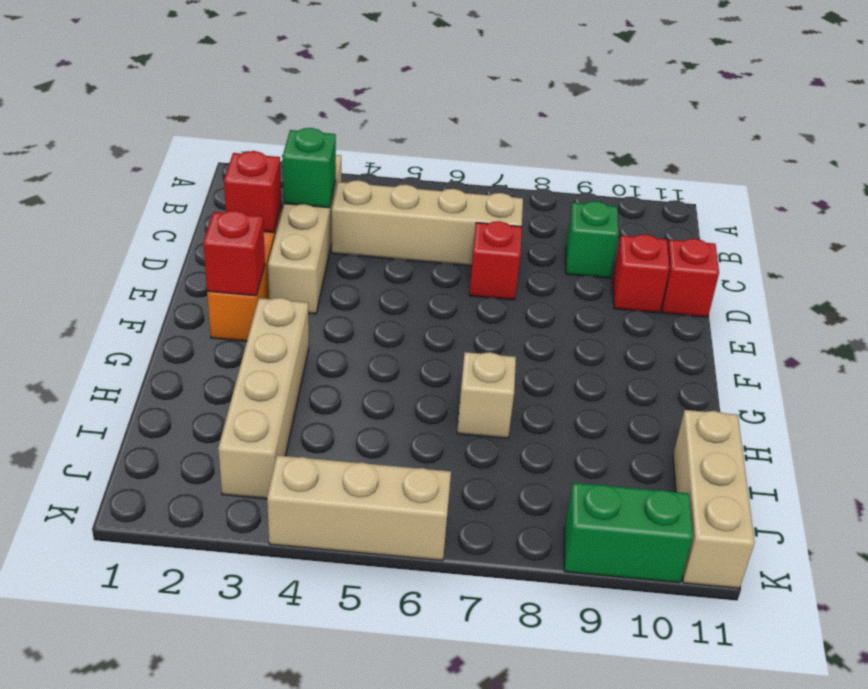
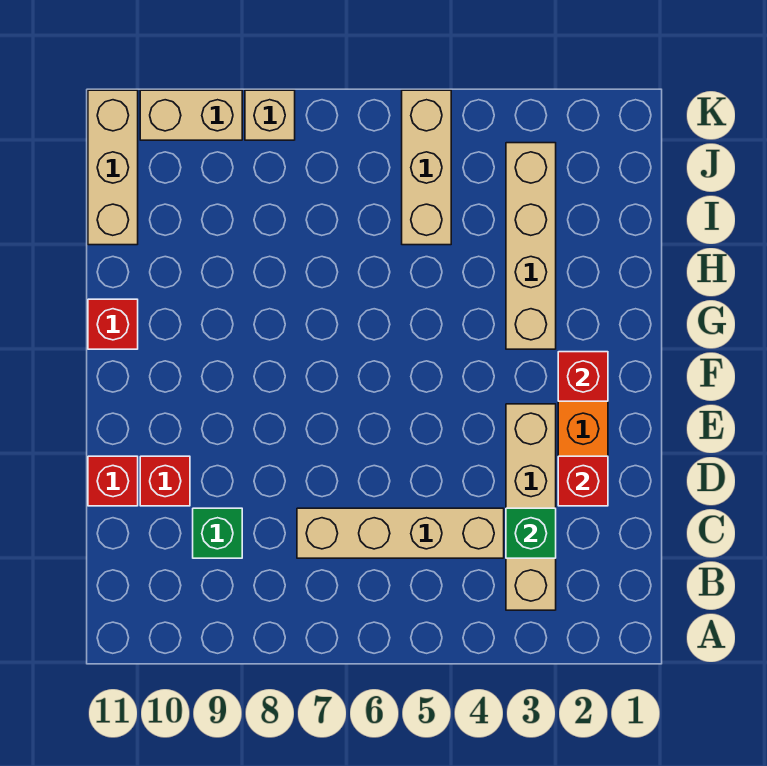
red brick D7 level 1 -> red brick G11 level 1
tan brick H7 level 1 -> tan brick K8 level 1
tan brick K4:K6 level 1 -> tan brick I5:K5 level 1
green brick K9:K10 level 1 -> tan brick K9:K10 level 1

